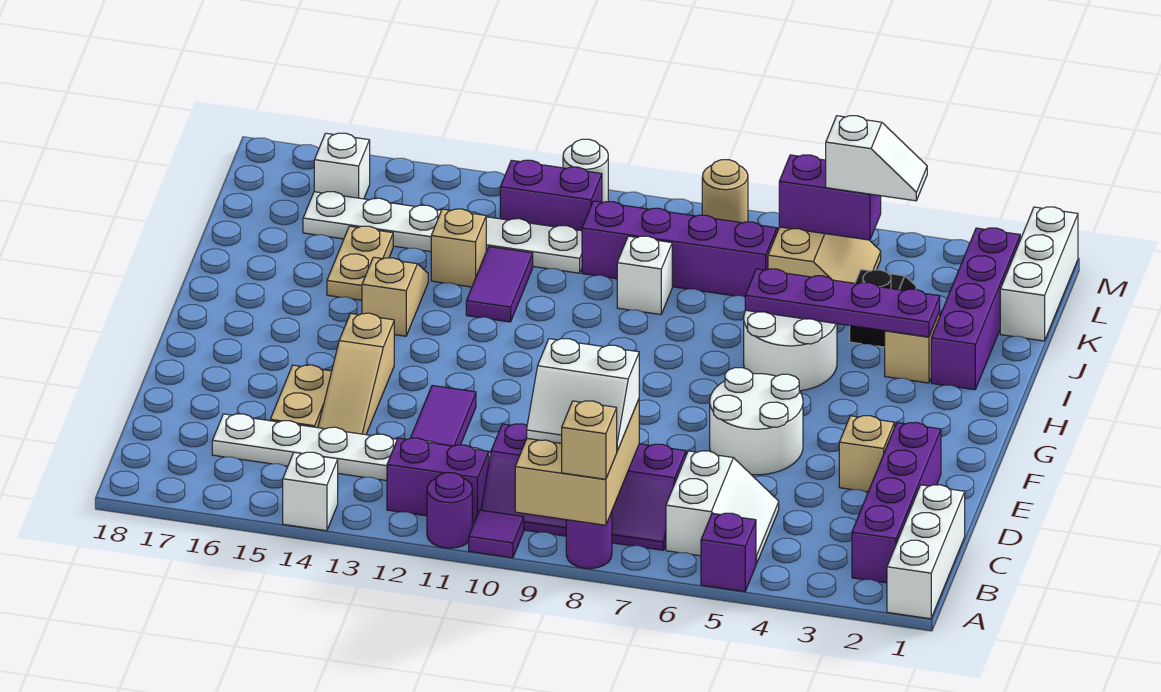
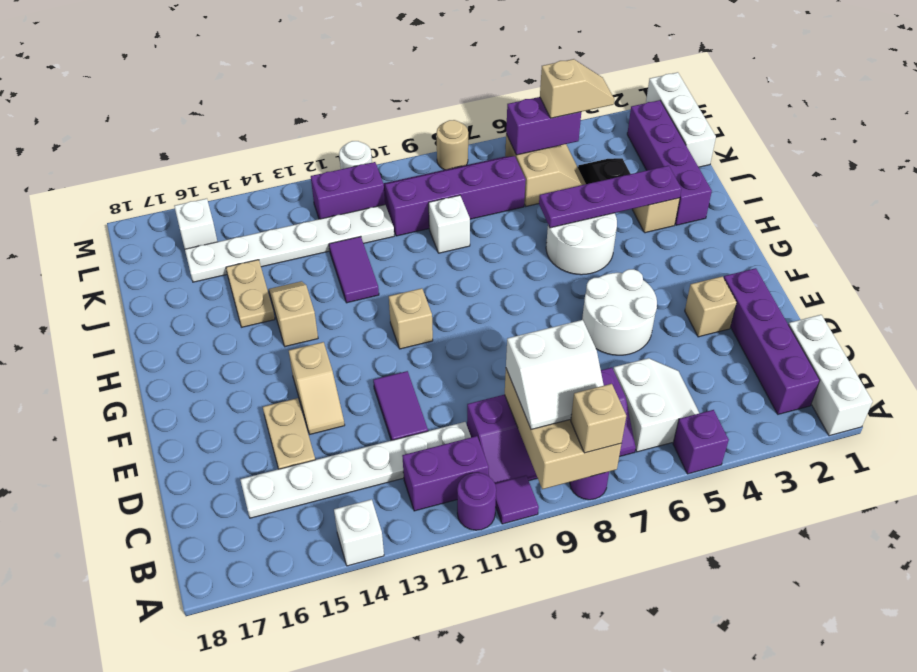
tan slope D14:F14 level 1 top F -> tan slope E14:F14 level 1 top F
tan brick J13 level 1 -> tan brick G11 level 1
white slope L4:L5 level 3 top 5 -> tan slope L4:L5 level 3 top 5

